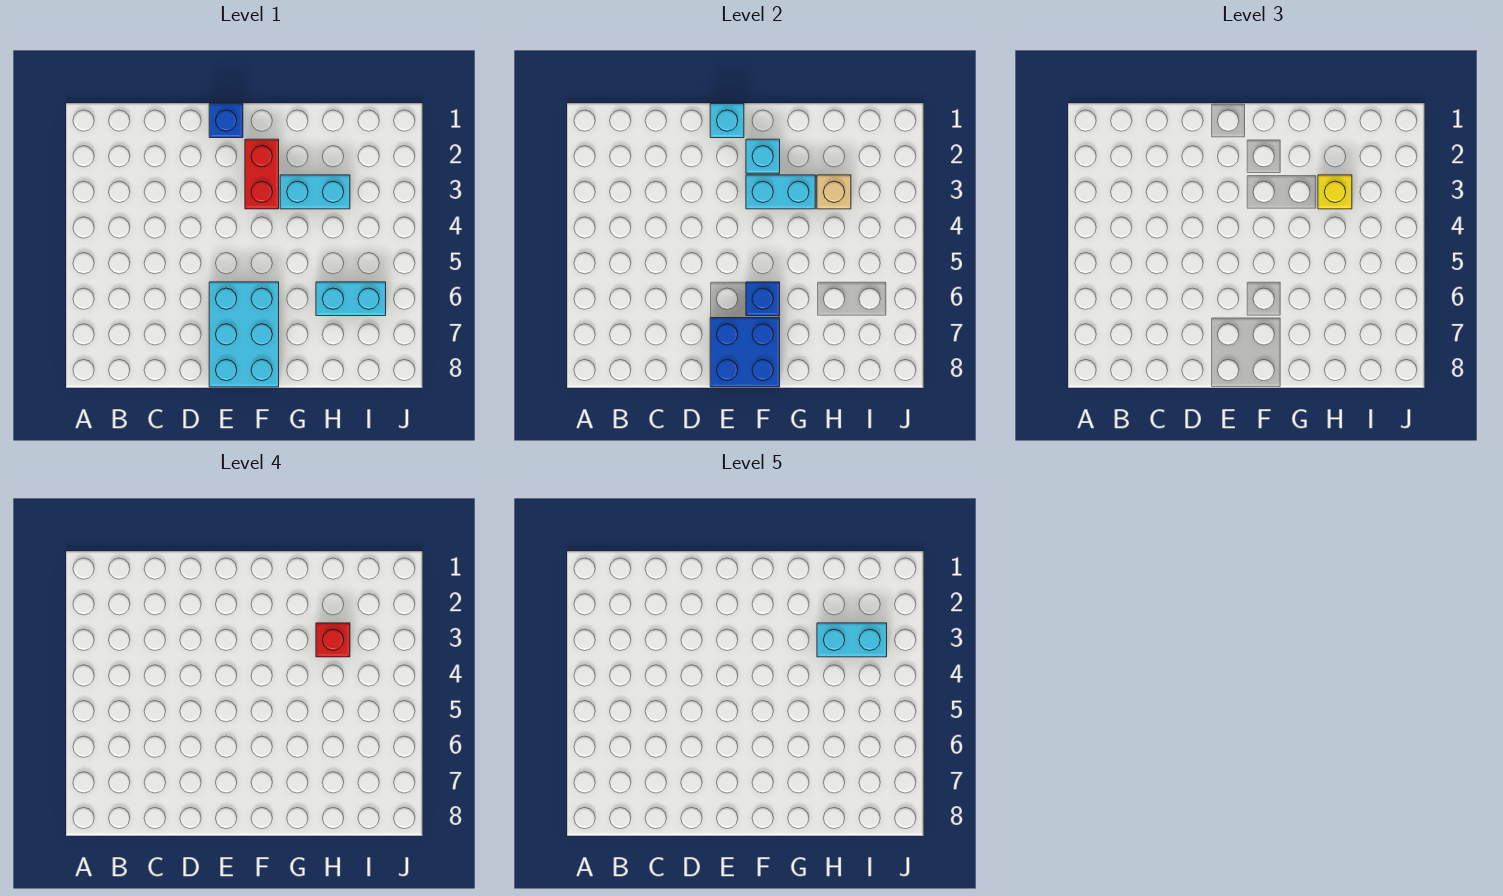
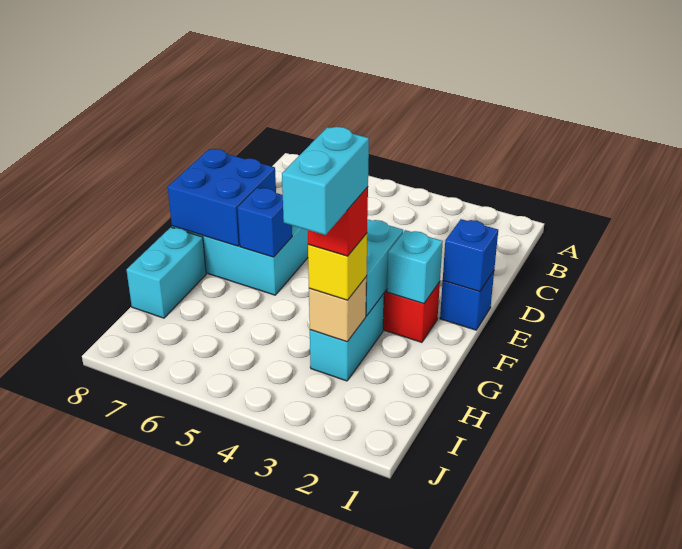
cyan brick E1 level 2 -> blue brick E1 level 2
cyan brick H6:I6 level 1 -> cyan brick G8:H8 level 1

